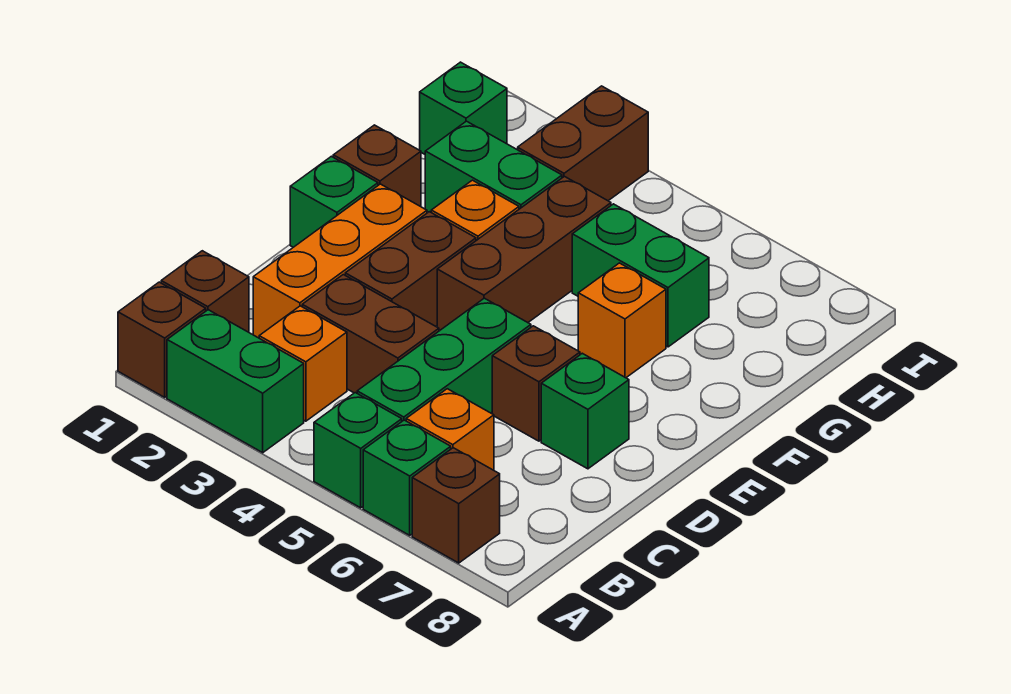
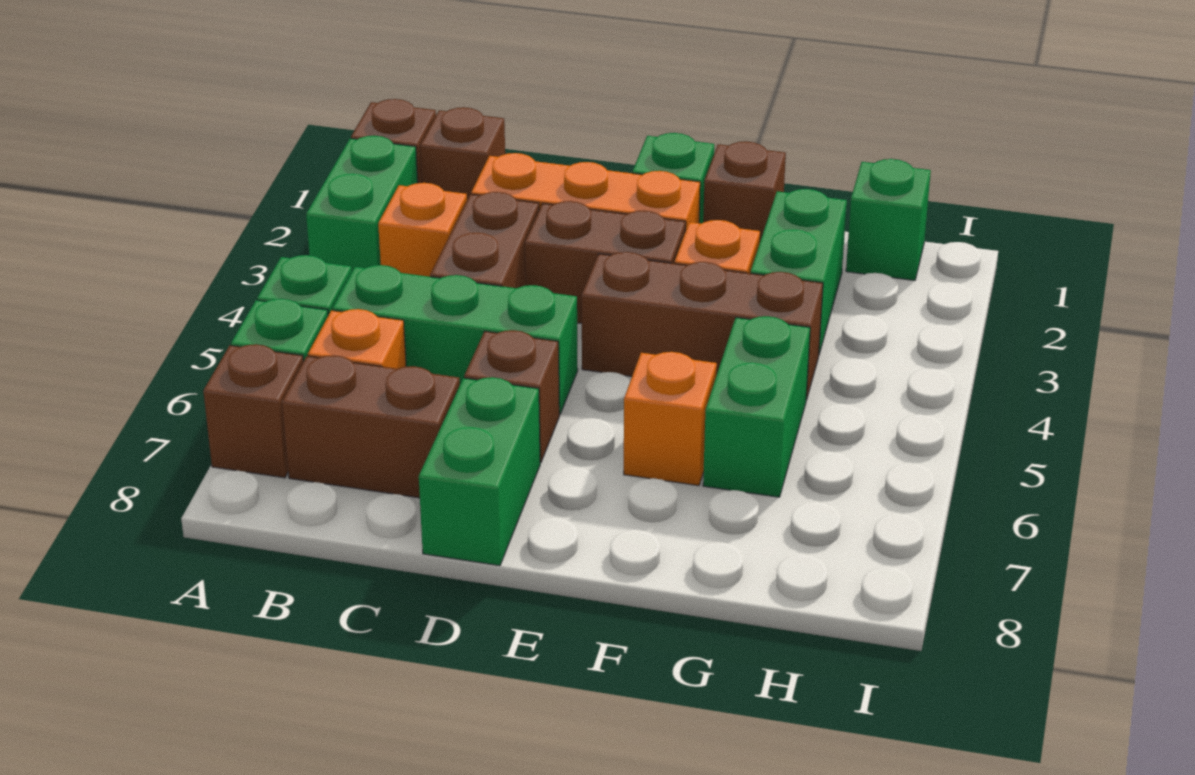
green brick D7 level 1 -> green brick D7:D8 level 1
brown brick H3:I3 level 1 -> brown brick B7:C7 level 1

